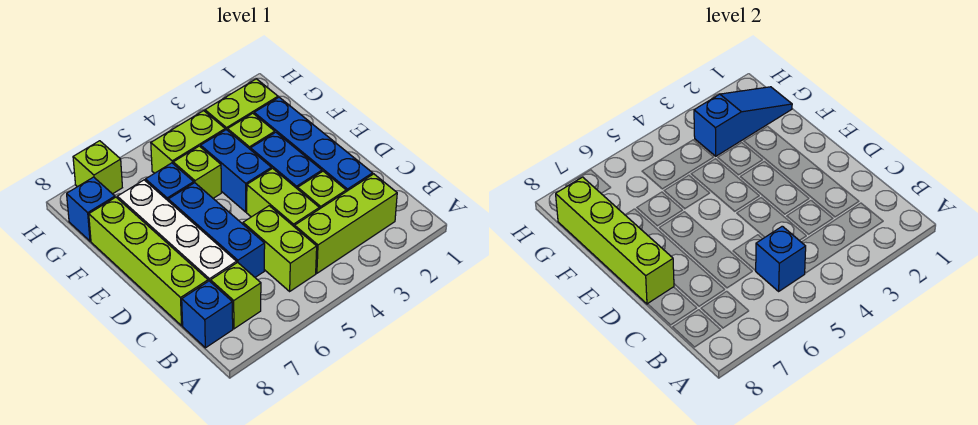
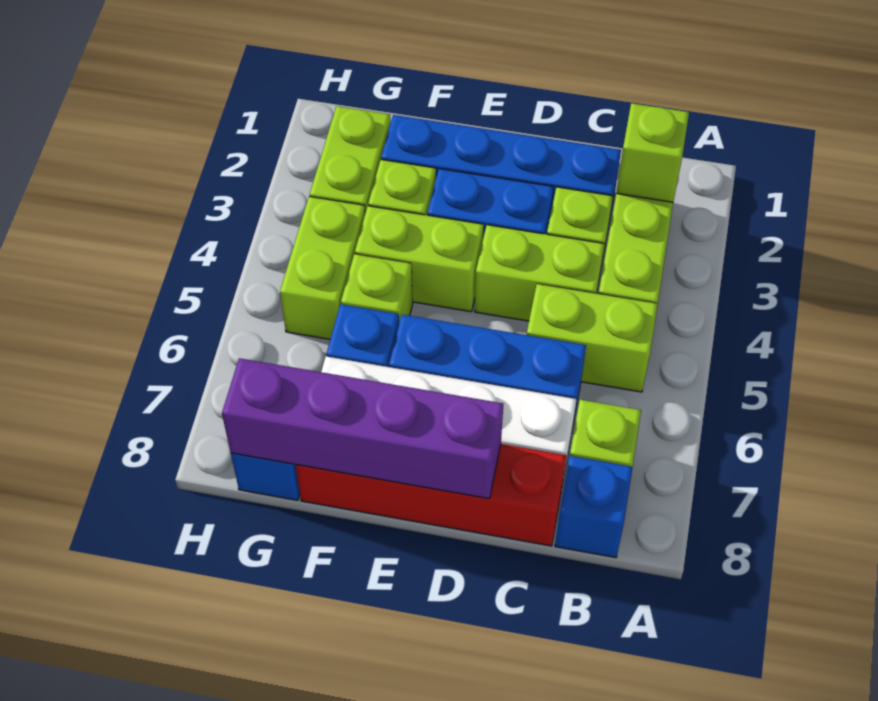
blue brick B5 level 2 -> none
lime brick C8:F8 level 1 -> red brick C8:F8 level 1
lime brick D8:G8 level 2 -> purple brick D8:G8 level 2
blue brick E4:F4 level 1 -> lime brick E4:F4 level 1
blue slope G1:G3 level 2 top 3 -> none
lime brick H7 level 1 -> lime brick B2 level 2

